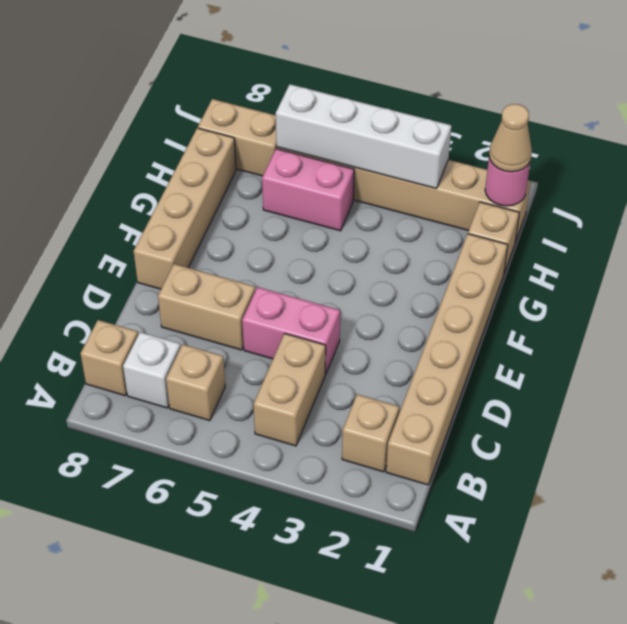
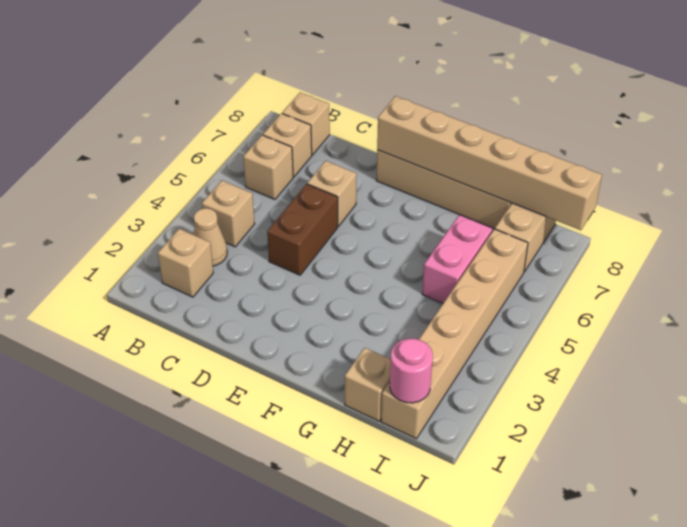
tan brick B1:G1 level 1 -> tan brick E8:J8 level 2
tan brick B4:C4 level 1 -> tan brick B4 level 1
white brick B7 level 1 -> tan brick B7 level 1
pink brick D4:D5 level 1 -> brown brick D4:D5 level 1
tan brick D6:D7 level 1 -> tan brick D6 level 1
tan cone I1 level 3 -> tan cone B3 level 1
white brick I3:I6 level 2 -> none

